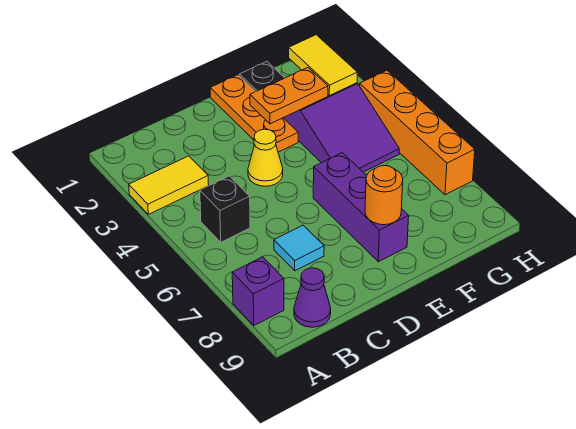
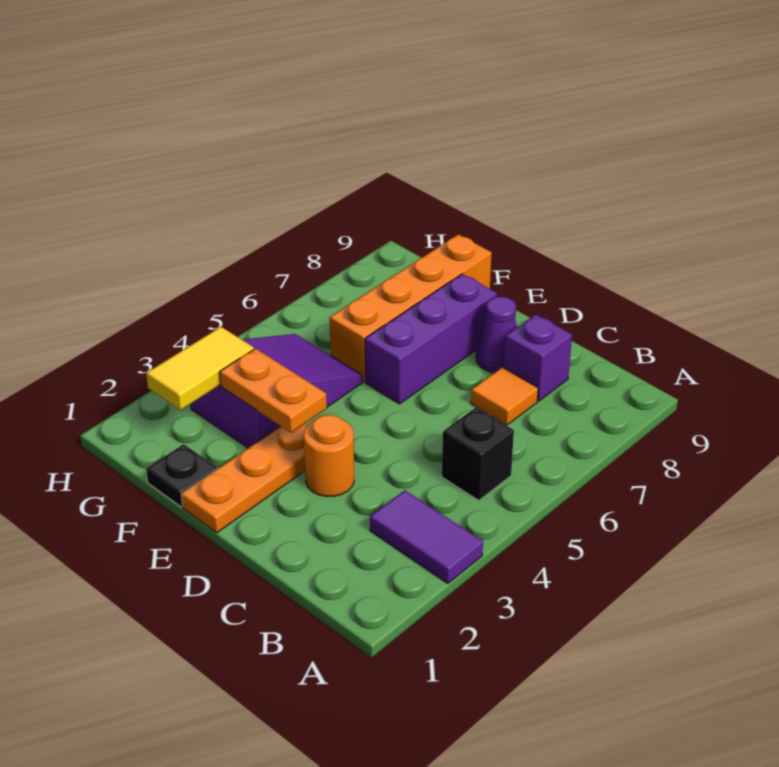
yellow tile A3:B3 level 1 -> purple tile A3:B3 level 1
purple brick A8 level 1 -> purple brick C8 level 1
purple cone B9 level 1 -> purple cone D8 level 1
cyan tile C7 level 1 -> orange tile C7 level 1
yellow cone D4 level 1 -> none
orange round brick E8 level 2 -> orange round brick D3 level 1
orange brick H4:H7 level 1 -> orange brick F6:F9 level 1

